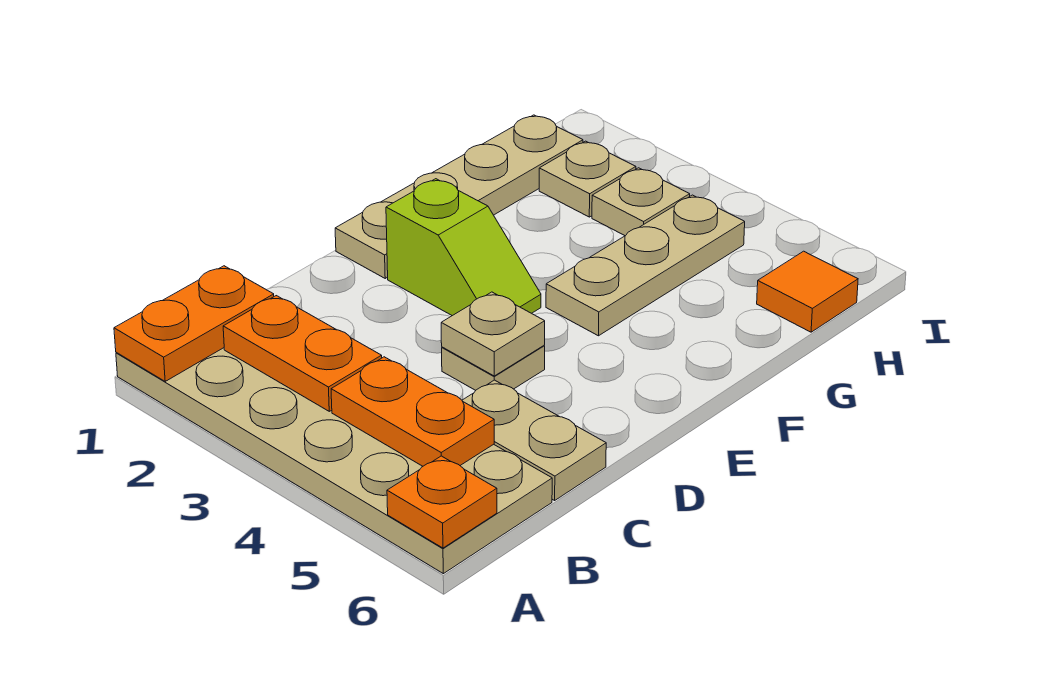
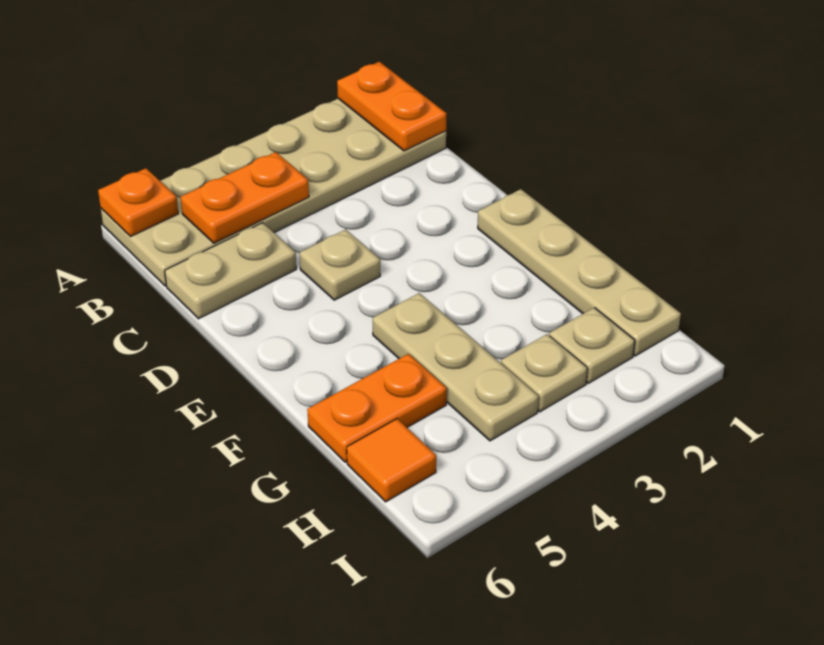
orange plate B2:B3 level 2 -> orange plate G5:G6 level 1
tan plate D4 level 2 -> none
lime slope E2:E3 level 1 top 2 -> none

